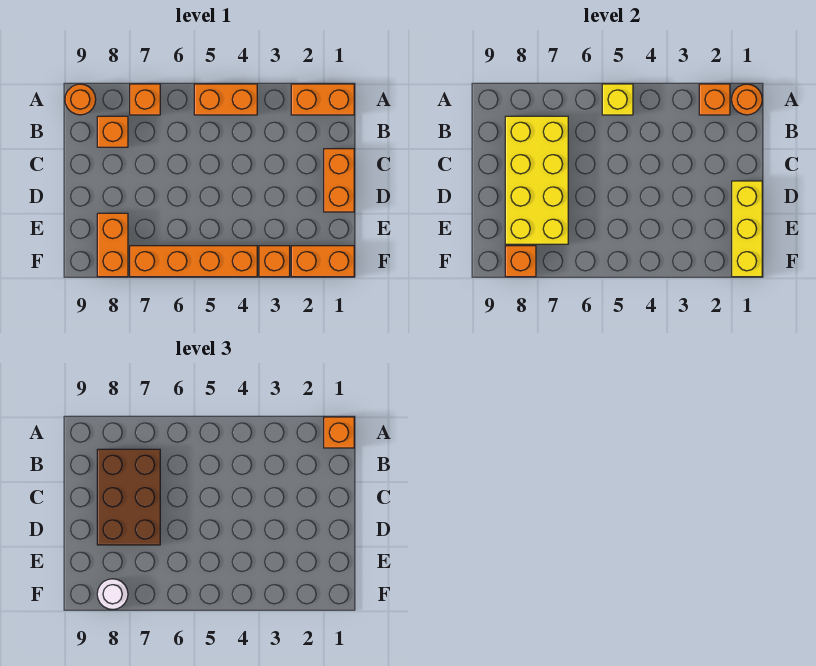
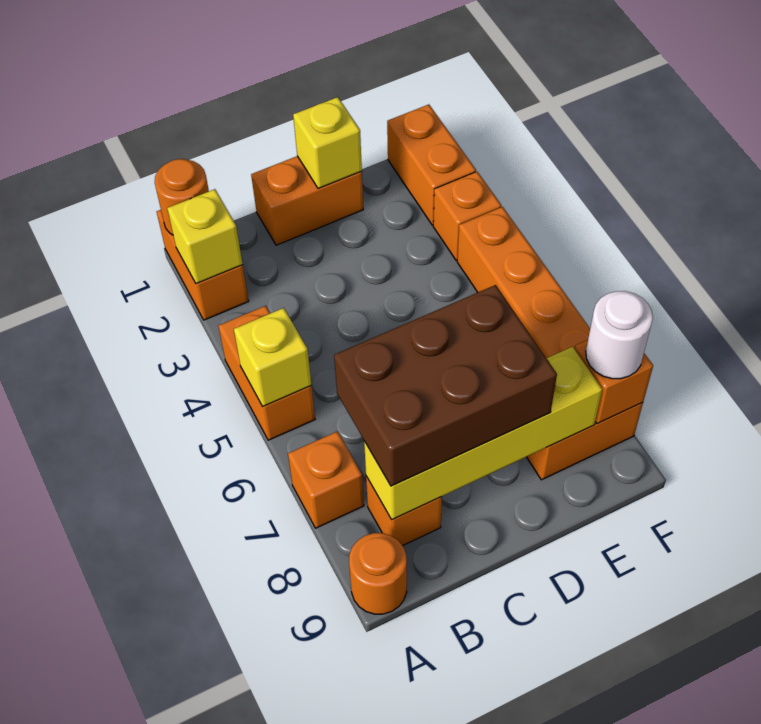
orange brick A1 level 3 -> none
orange brick A2 level 2 -> yellow brick A2 level 2
yellow brick B7:E8 level 2 -> yellow brick B8:E8 level 2
yellow brick D1:F1 level 2 -> yellow brick D1 level 2

